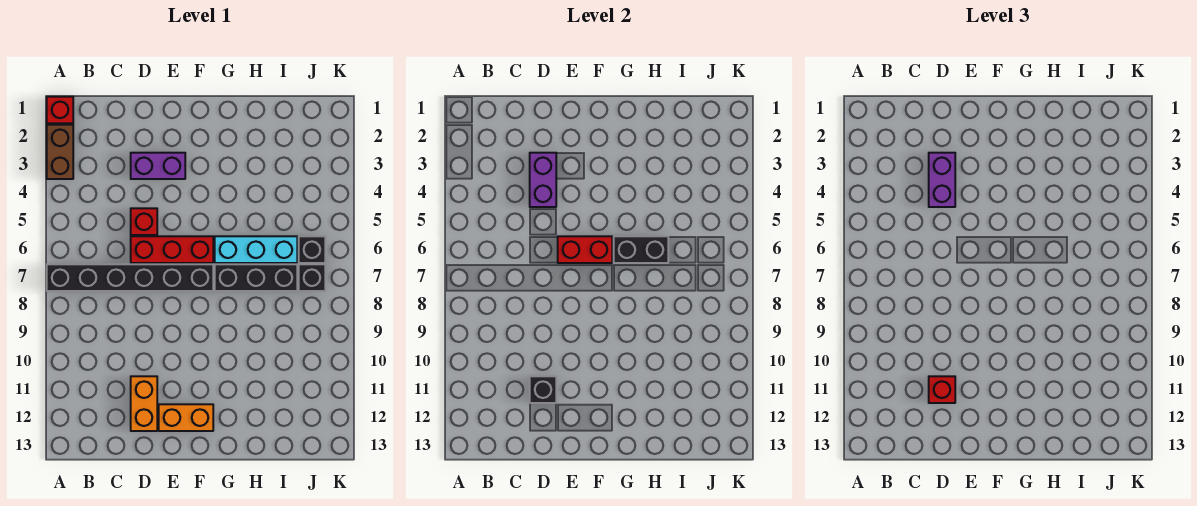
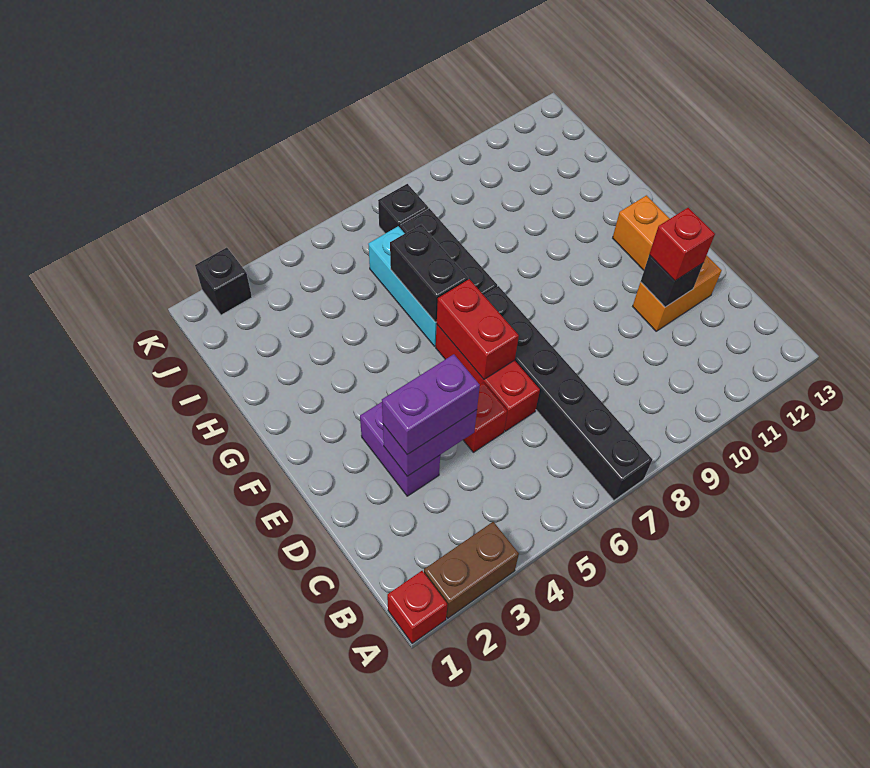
black brick J6 level 1 -> black brick K2 level 1

